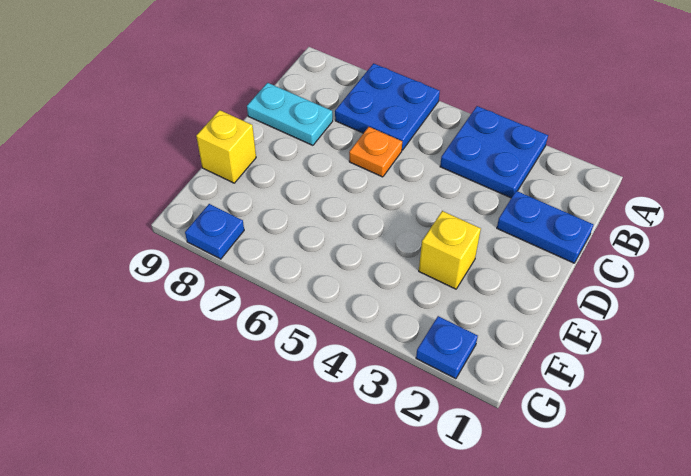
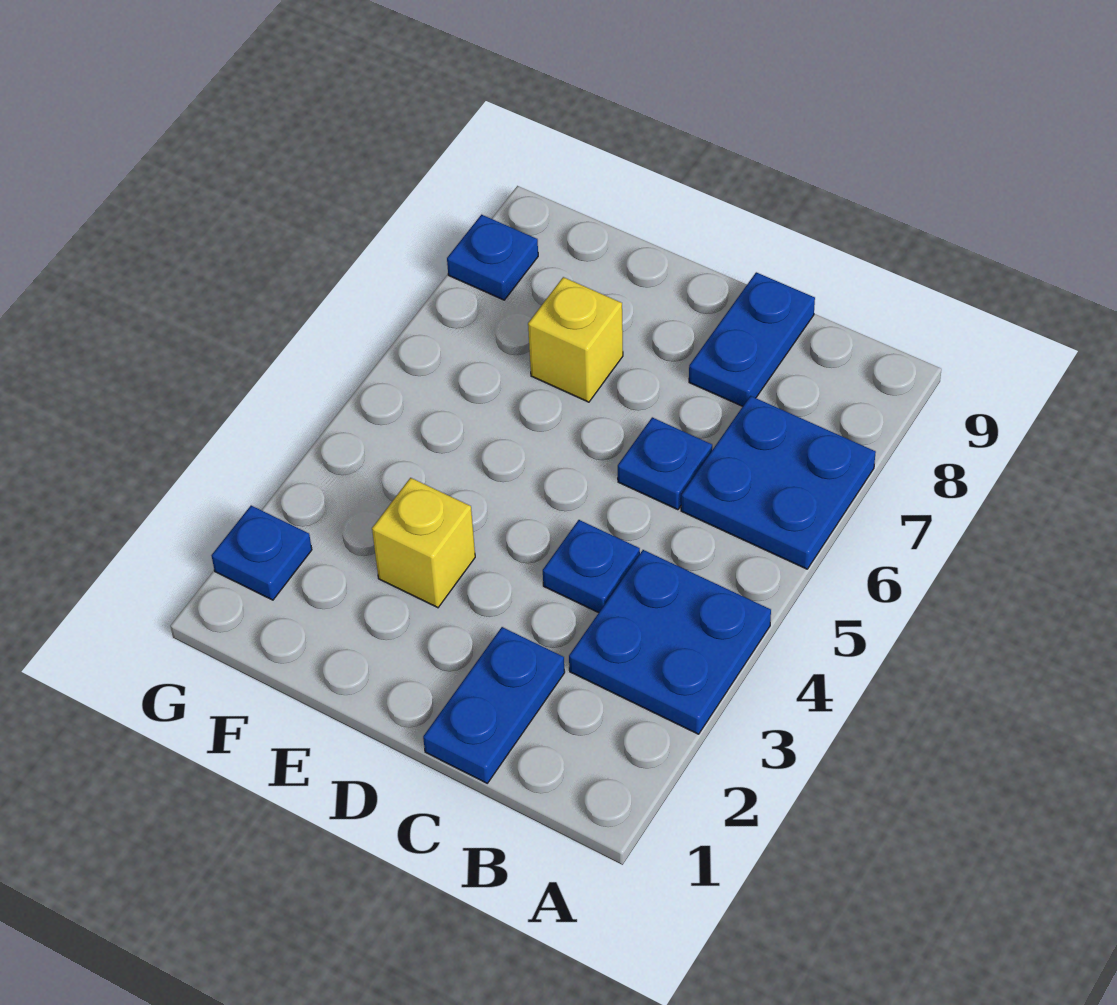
none -> blue plate C4 level 1
orange plate C6 level 1 -> blue plate C6 level 1
cyan plate C8:C9 level 1 -> blue plate C8:C9 level 1
yellow brick E9 level 1 -> yellow brick E7 level 1

